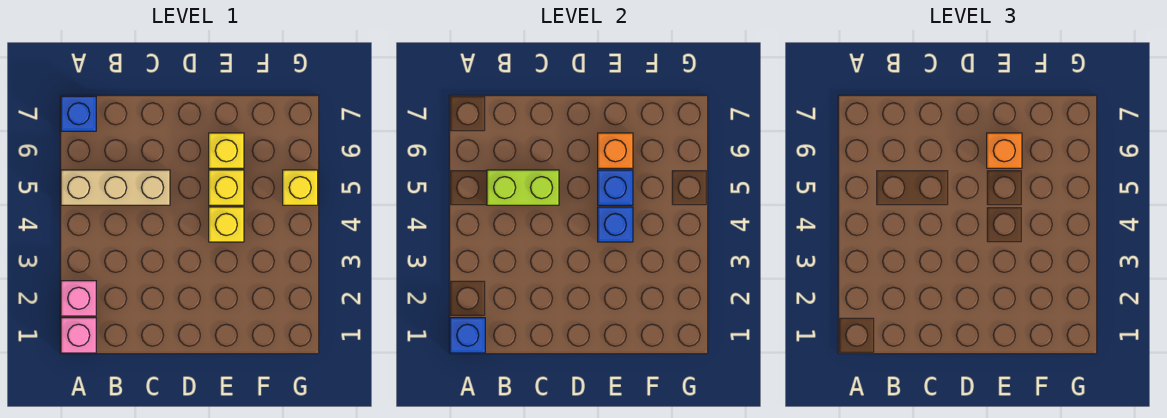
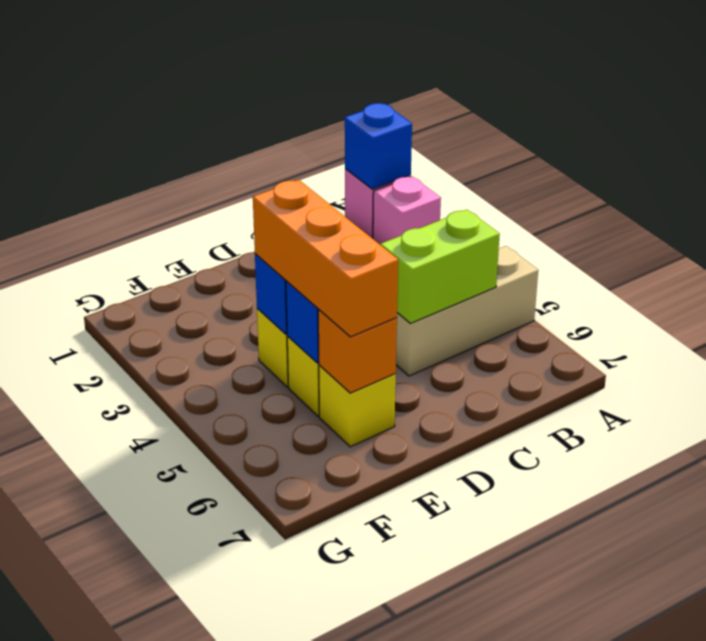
blue brick A7 level 1 -> none
orange brick E6 level 3 -> orange brick E4:E6 level 3
yellow brick G5 level 1 -> none

